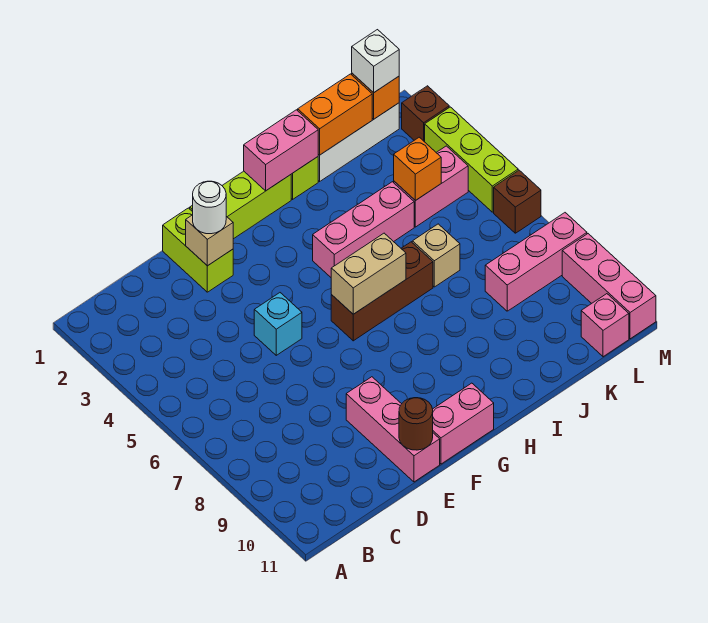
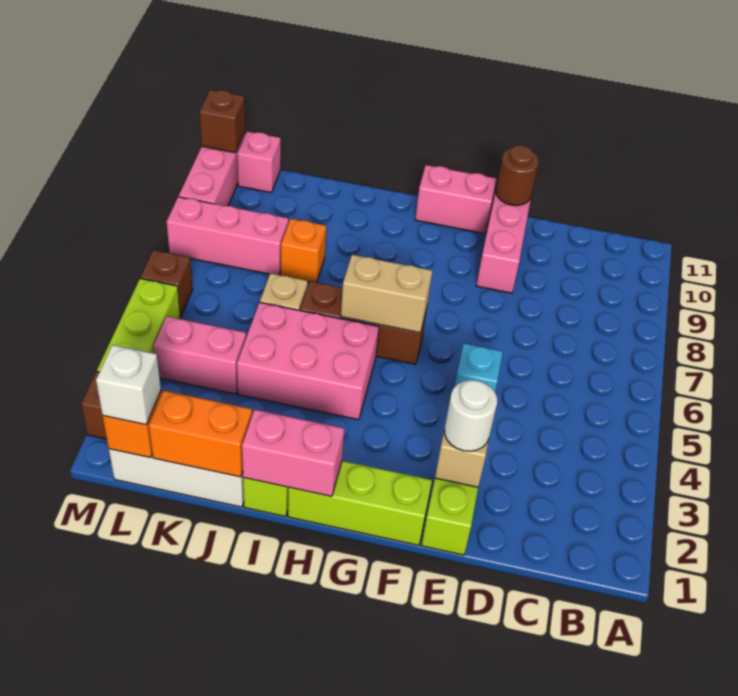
pink brick H4:J4 level 1 -> pink brick H4:J5 level 1
orange brick K4 level 2 -> orange brick J8 level 1
none -> brown brick M11 level 2

